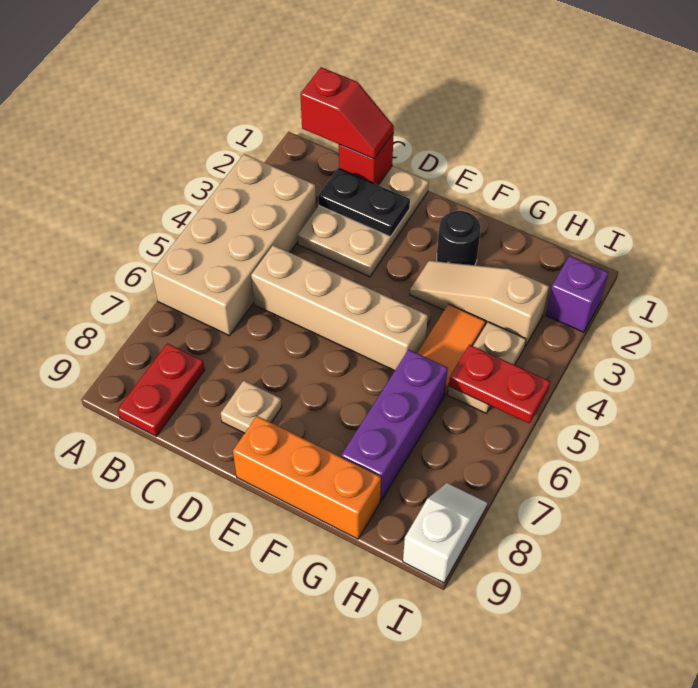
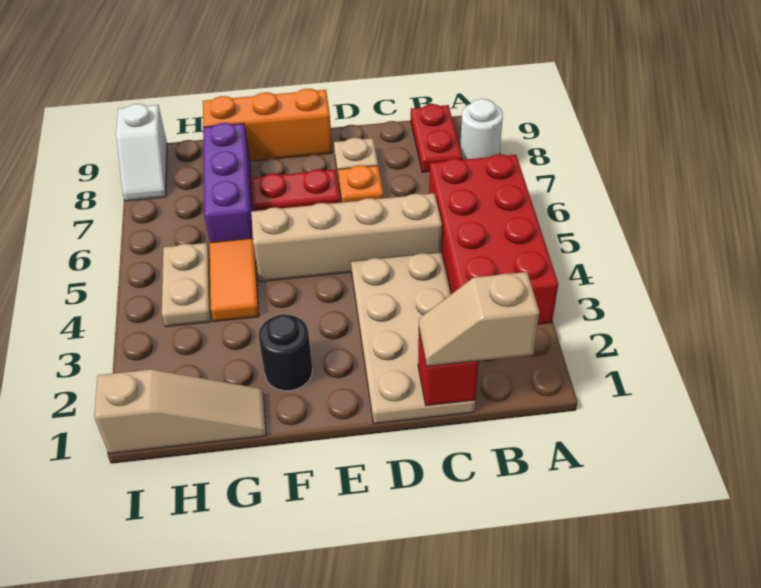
tan brick A3:B6 level 1 -> red brick A3:B6 level 1
none -> white round brick A8 level 1
red slope B1:C1 level 3 top B -> tan slope B1:C1 level 3 top B
tan plate C1:D3 level 1 -> tan plate C1:D4 level 1
black plate C2:D2 level 2 -> none
none -> orange plate D7 level 1
tan slope F3:H3 level 1 top H -> tan slope G1:I1 level 1 top I
red plate H5:I5 level 2 -> red plate E7:F7 level 1
purple brick I2 level 1 -> none

